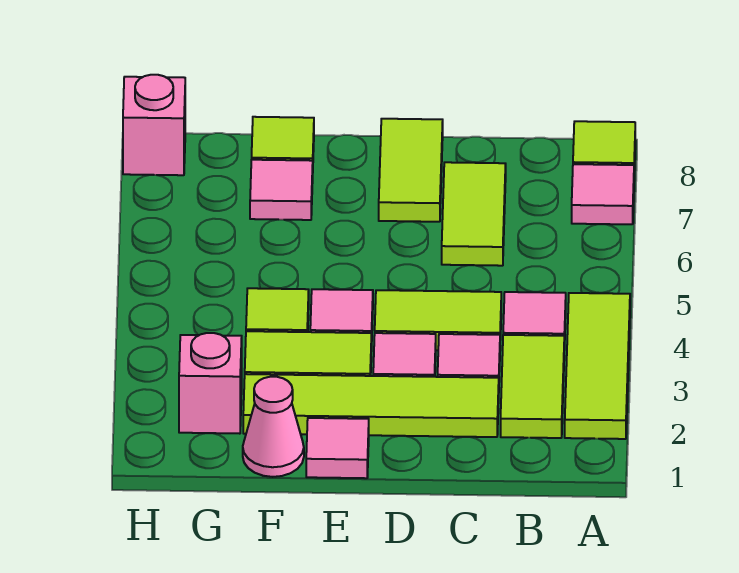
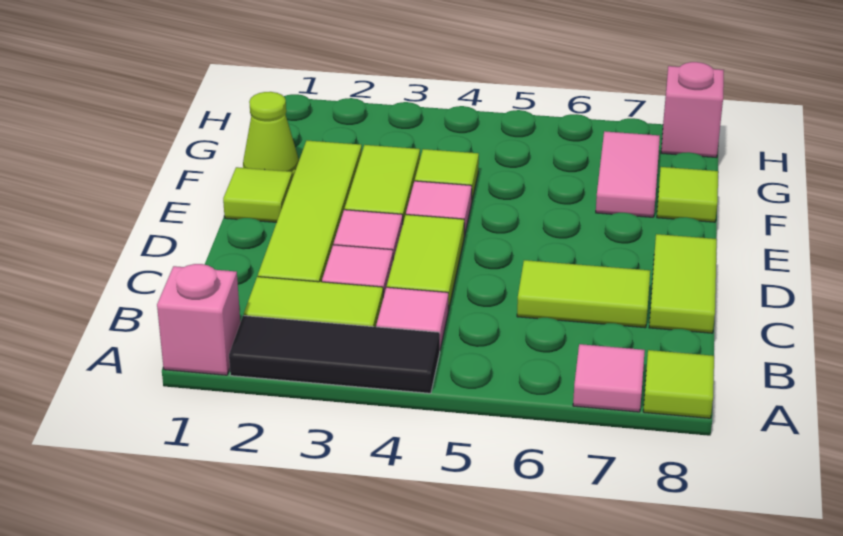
lime tile A2:A4 level 1 -> black tile A2:A4 level 1
lime tile D7:D8 level 1 -> lime tile C8:D8 level 1
pink tile E1 level 1 -> lime tile E1 level 1
pink cone F1 level 1 -> lime cone F1 level 1
pink tile F7 level 1 -> pink tile F7:G7 level 1
pink brick G2 level 1 -> pink brick A1 level 1

